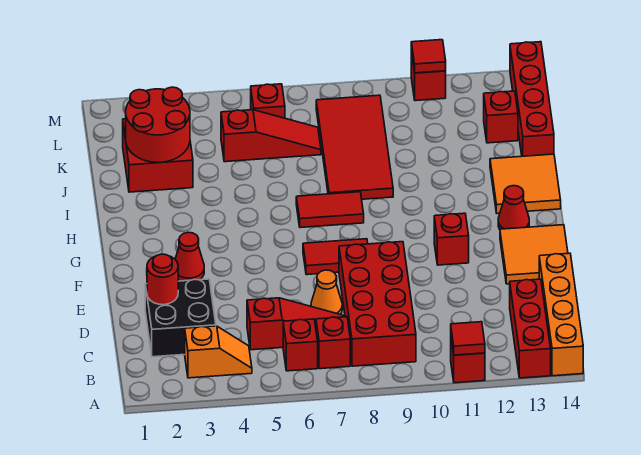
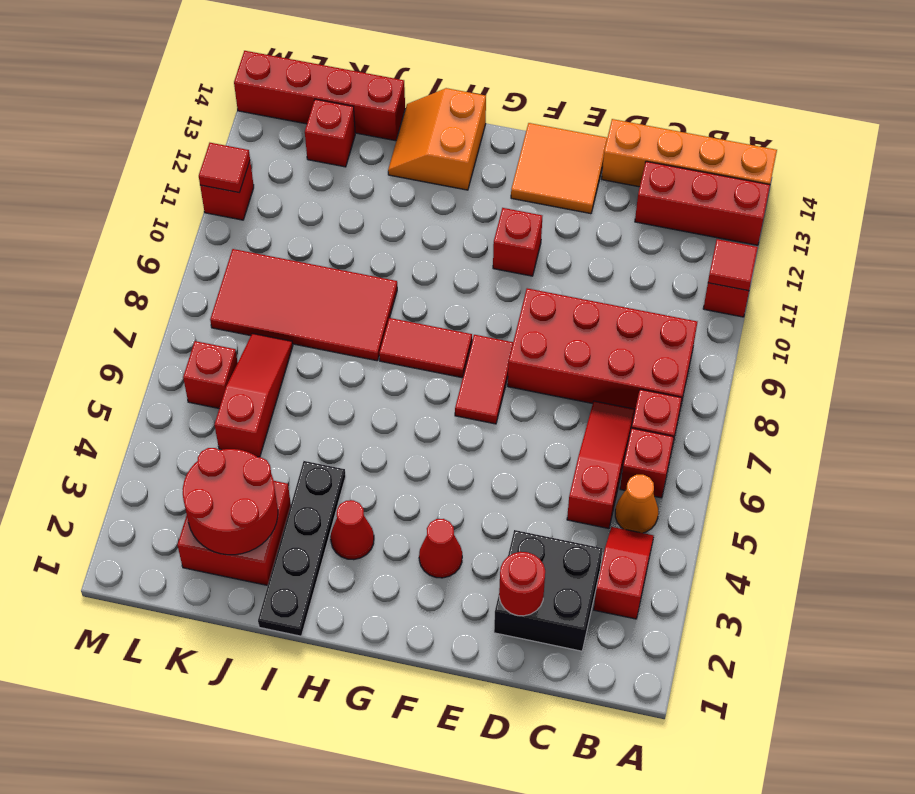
orange slope B3:B4 level 1 top 3 -> red slope B3:B4 level 1 top 3
orange cone D7 level 1 -> orange cone B5 level 1
red cone G13 level 1 -> red cone H3 level 1
red tile H7:H8 level 1 -> red tile G8:H8 level 1
orange tile H13:I14 level 1 -> orange slope H13:I14 level 1 top H
none -> black plate I1:I4 level 1

